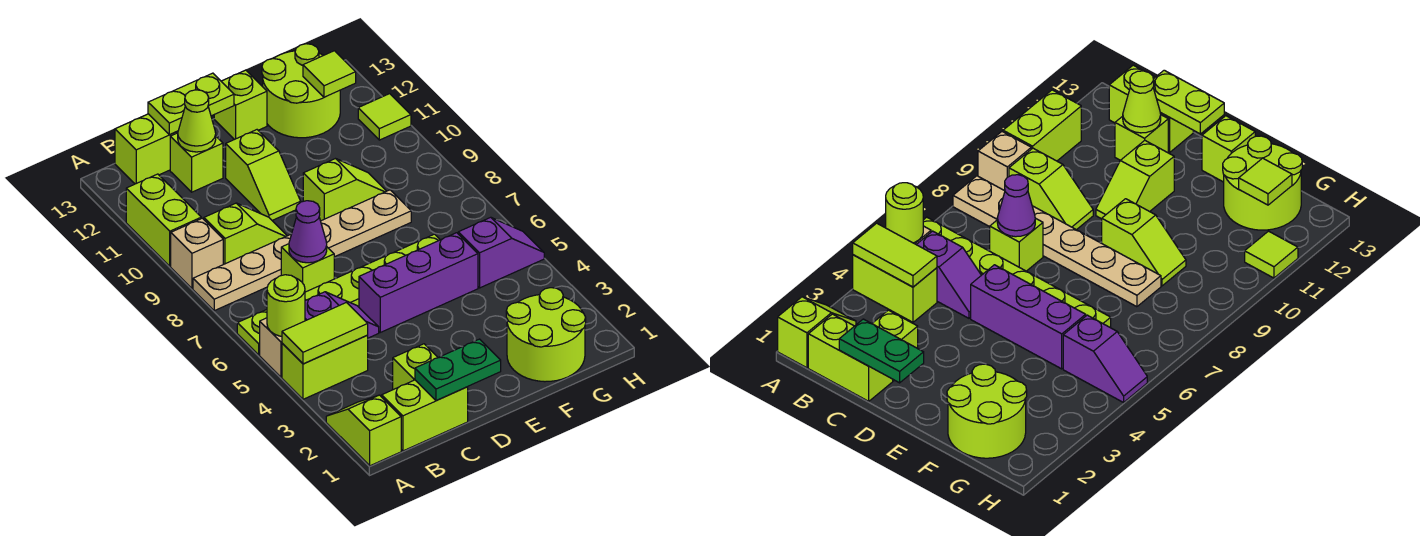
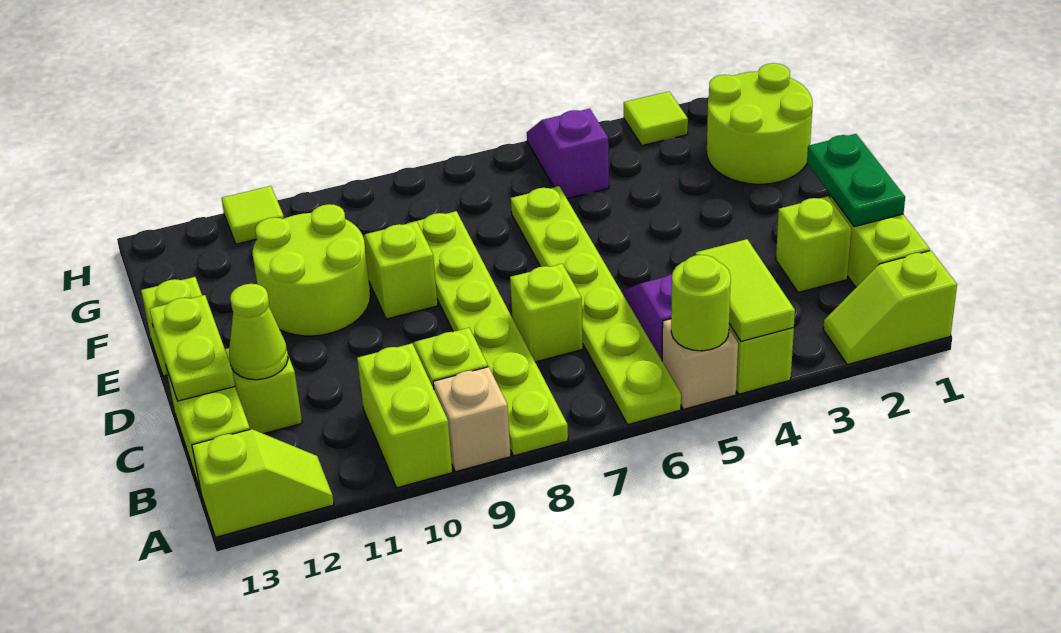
tan plate A8:F8 level 1 -> lime plate A8:F8 level 1
lime brick A10:A11 level 1 -> lime brick A10:B10 level 1
purple cone C7 level 2 -> none
purple brick D5:F5 level 1 -> none
lime slope D10:D11 level 1 top 11 -> lime slope A12:A13 level 1 top 13
lime round brick F12:G13 level 1 -> lime round brick E10:F11 level 1
lime tile G12 level 2 -> lime tile H3 level 1

